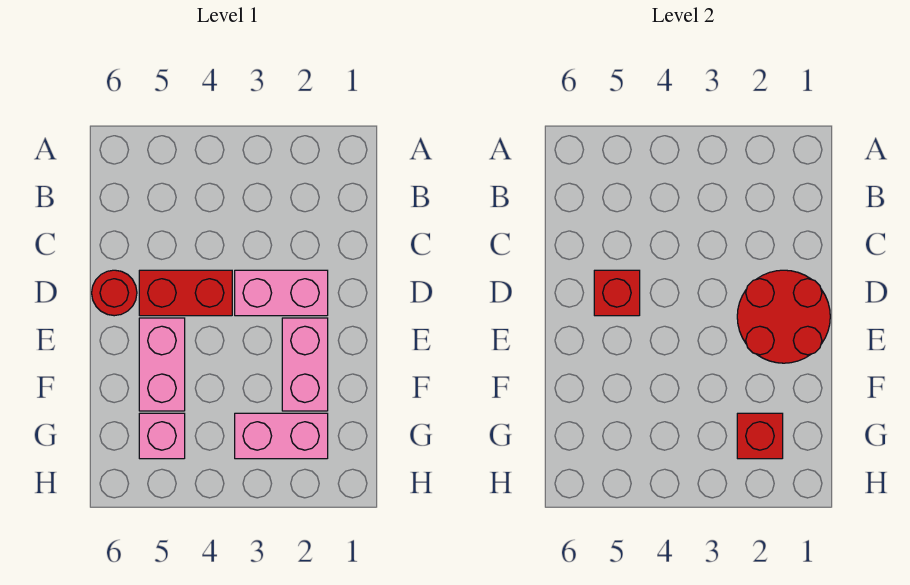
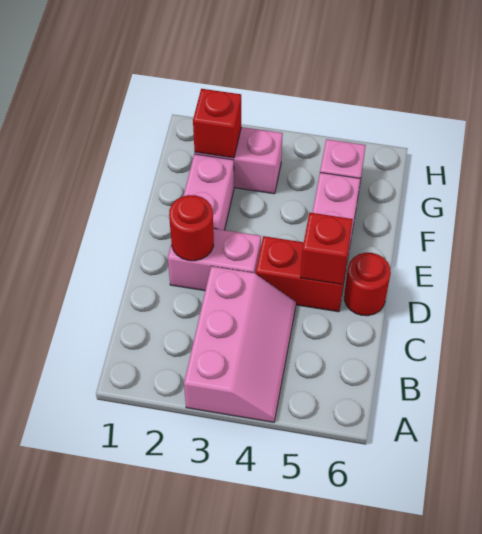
none -> pink slope A3:C4 level 1 top 3
red round brick D1:E2 level 2 -> red round brick D2 level 2

